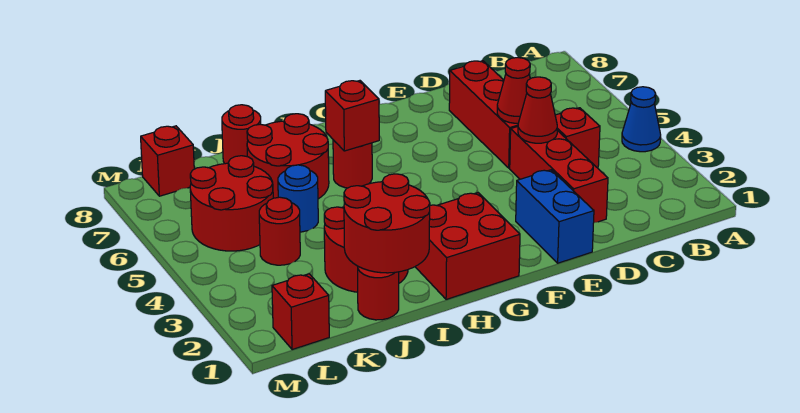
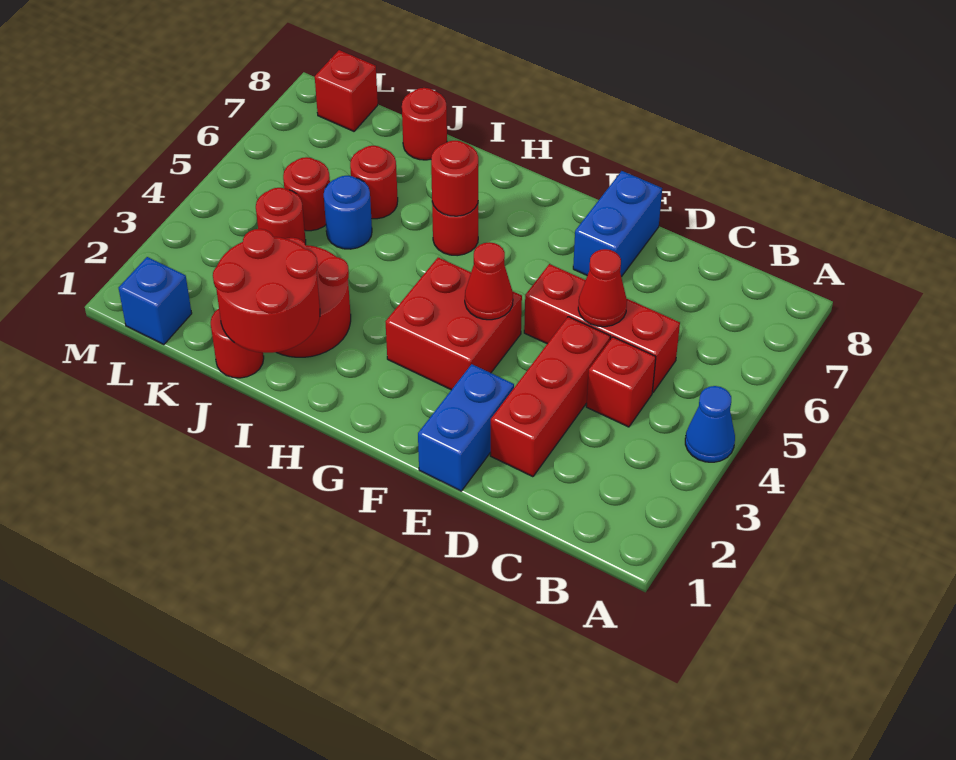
red cone D4 level 2 -> red cone F4 level 2
red brick D5:D7 level 1 -> red brick C5:E5 level 1
none -> blue brick E7:E8 level 1
red brick G1:H2 level 1 -> red brick F3:G4 level 1
red brick H6 level 2 -> red round brick H6 level 2
red round brick I6:J7 level 1 -> red round brick J6 level 1
red round brick K5:L6 level 1 -> red round brick K5 level 1
red brick L1 level 1 -> blue brick L1 level 1

